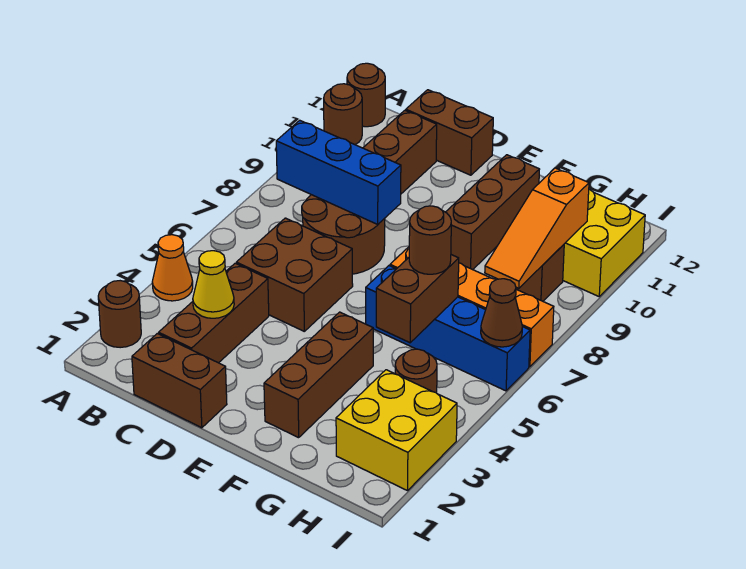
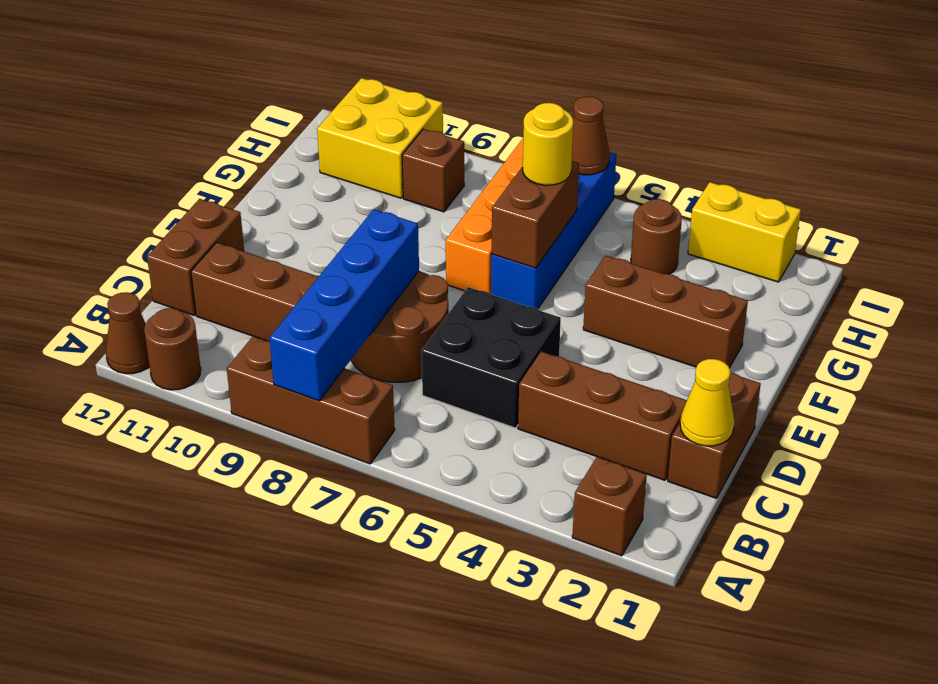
brown round brick A2 level 1 -> brown brick A2 level 1
orange cone A4 level 1 -> none
brown round brick A12 level 1 -> brown cone A12 level 1
blue brick B8:D8 level 2 -> blue brick A8:D8 level 2
yellow cone C3 level 2 -> yellow cone C1 level 2
brown brick C5:D6 level 1 -> black brick C5:D6 level 1
brown brick F9:F11 level 1 -> brown brick A7:A9 level 1
brown brick G5:G6 level 2 -> brown brick F6:G6 level 2
brown round brick G6 level 3 -> yellow round brick G6 level 3
yellow brick H2:I3 level 1 -> yellow brick I2:I3 level 1
orange slope H8:H10 level 2 top 10 -> none

